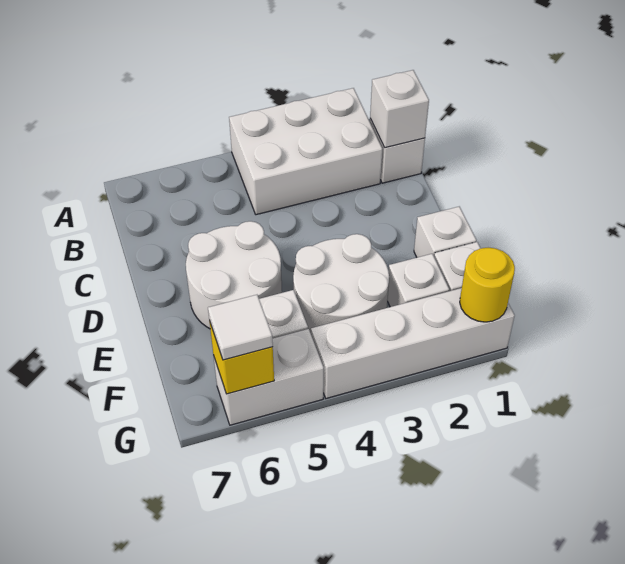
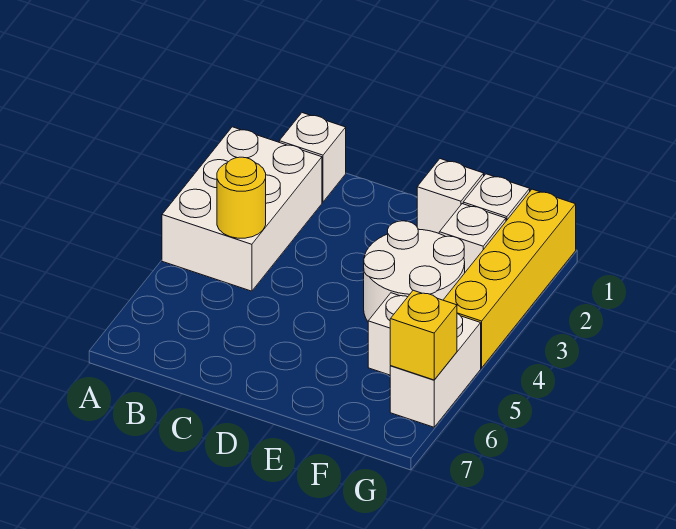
white brick B1 level 2 -> none
white round brick D5:E6 level 1 -> none
white brick G1:G4 level 1 -> yellow brick G1:G4 level 1
yellow round brick G1 level 2 -> yellow round brick B4 level 2
white tile G6 level 3 -> none

